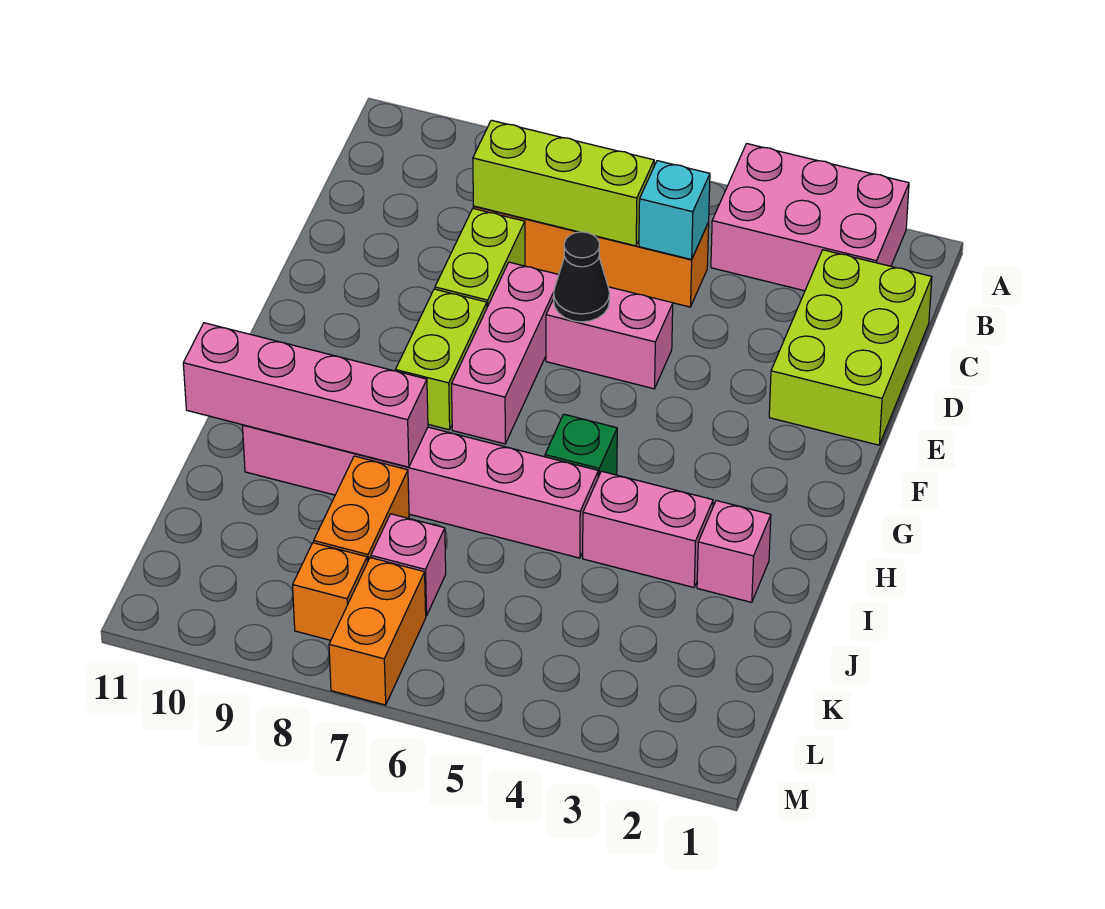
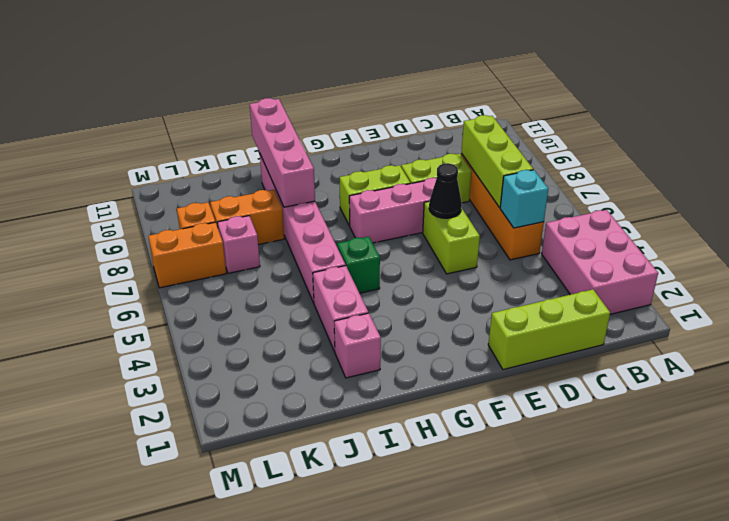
lime brick C1:E2 level 1 -> lime brick C1:E1 level 1
pink brick E5:E6 level 1 -> lime brick E5:E6 level 1

